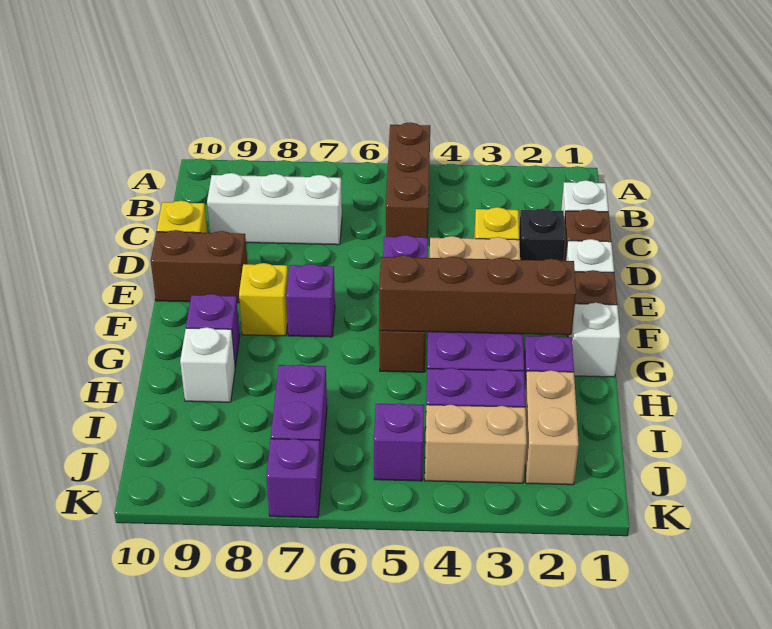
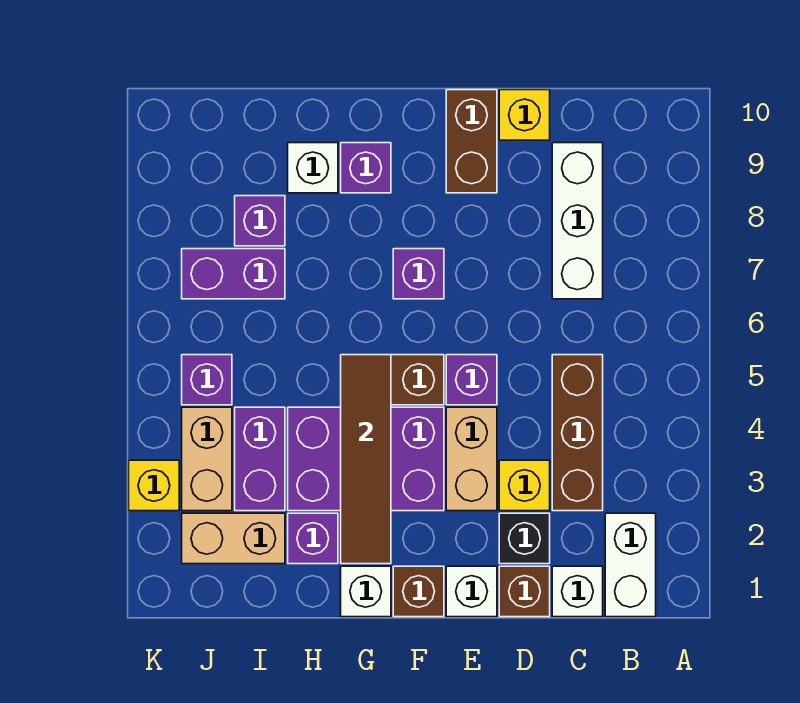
brown brick A5:C5 level 1 -> brown brick C3:C5 level 1
none -> white brick B1:B2 level 1
yellow brick F8 level 1 -> yellow brick K3 level 1
brown brick G2:G5 level 2 -> brown tile G2:G5 level 2
purple brick K7 level 1 -> purple brick I8 level 1

